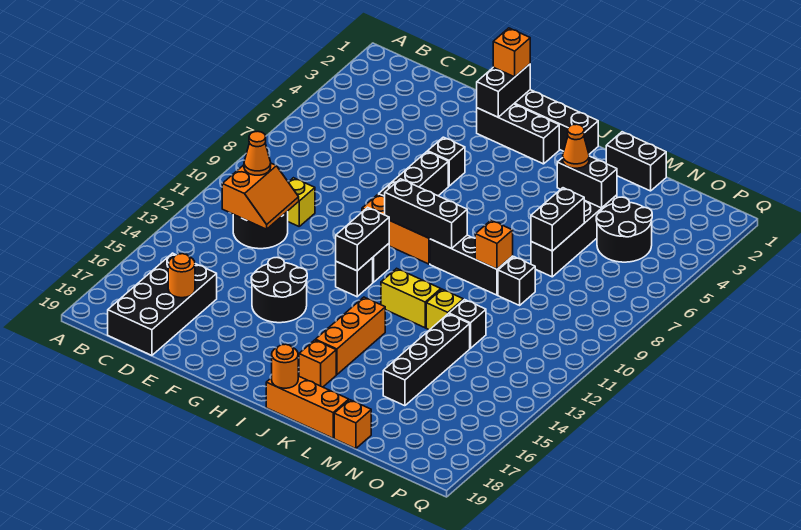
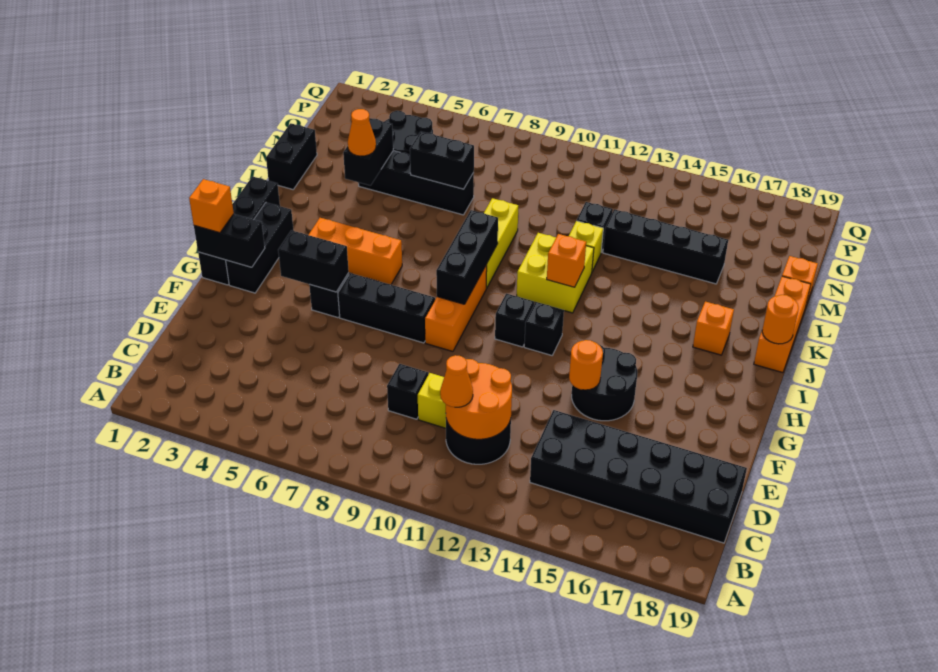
orange slope C11:D12 level 2 top C -> orange round brick C11:D12 level 2
black brick C16:D19 level 1 -> black brick C14:D19 level 1
orange round brick D17 level 2 -> orange round brick F14 level 2
black brick H11:H12 level 2 -> black brick G4:G5 level 2
black brick J9:L9 level 1 -> yellow brick J9:L9 level 1
yellow brick J12:K12 level 1 -> yellow brick J11:K12 level 1
orange brick J14:J16 level 1 -> orange brick I4:I6 level 1
orange brick L9 level 2 -> orange brick J12 level 2
black brick M9 level 1 -> black brick D9 level 1

